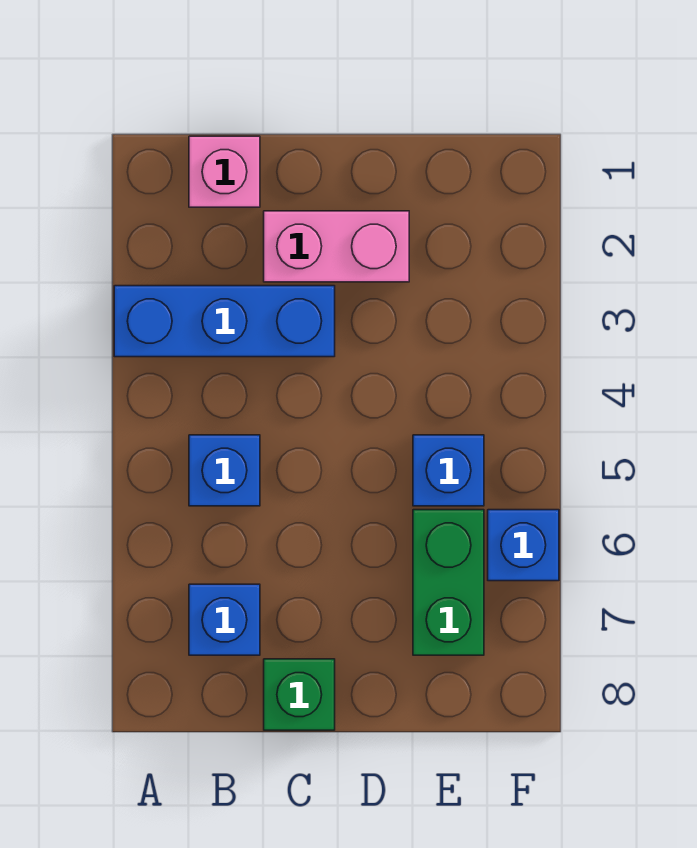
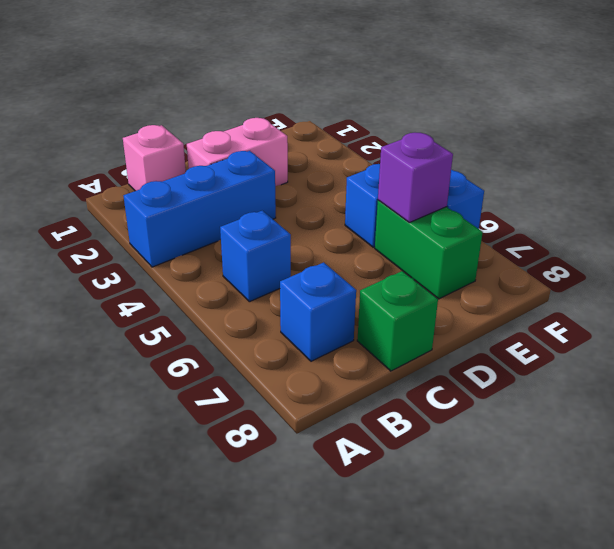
none -> purple brick E6 level 2

